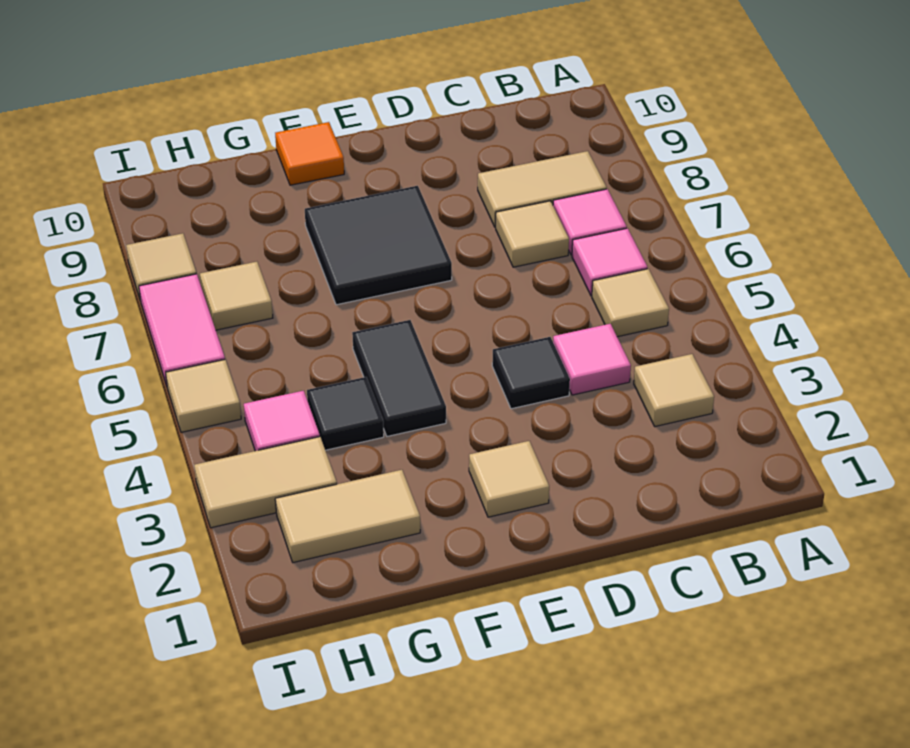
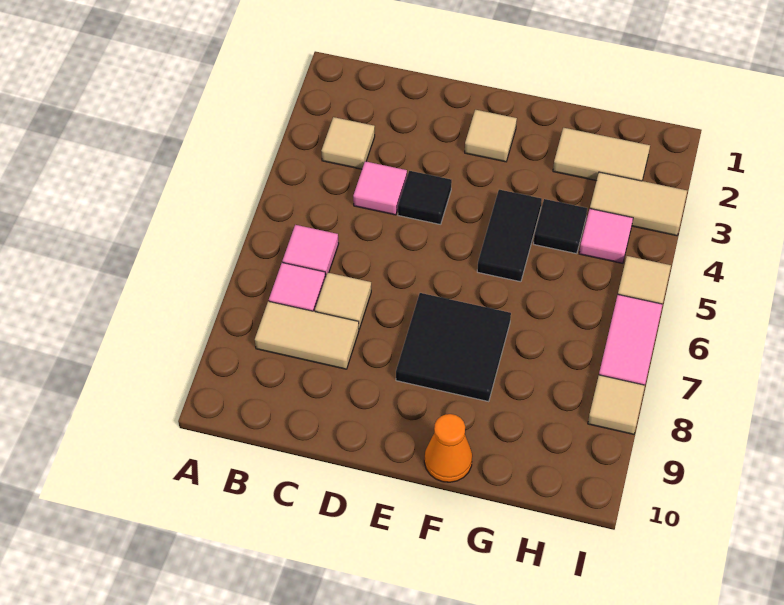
tan tile B5 level 1 -> none
orange tile F10 level 1 -> orange cone F10 level 1
tan tile H7 level 1 -> none

